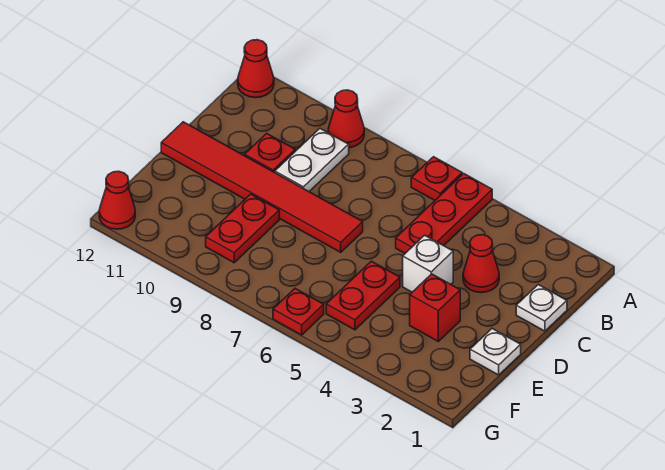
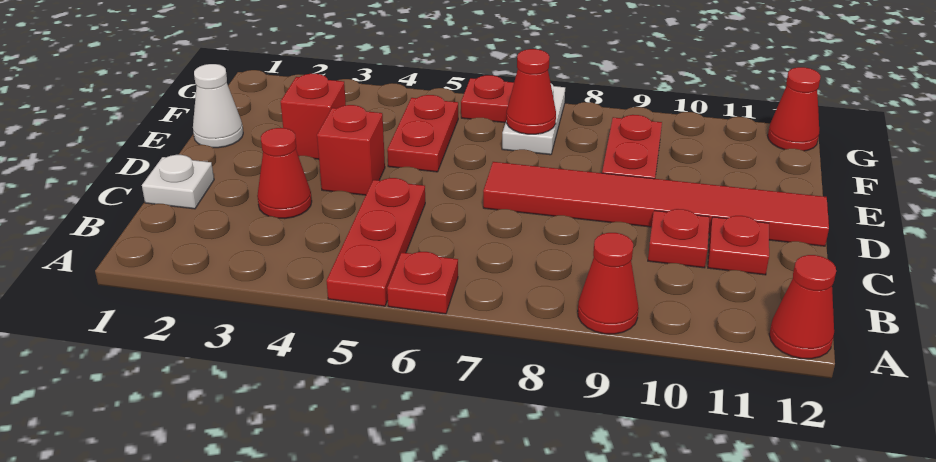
white plate B9:C9 level 1 -> white plate F7:G7 level 1
none -> red plate C11 level 1
white brick D4 level 1 -> red brick D4 level 1
white plate E1 level 1 -> white cone E1 level 1
none -> red cone F7 level 2

